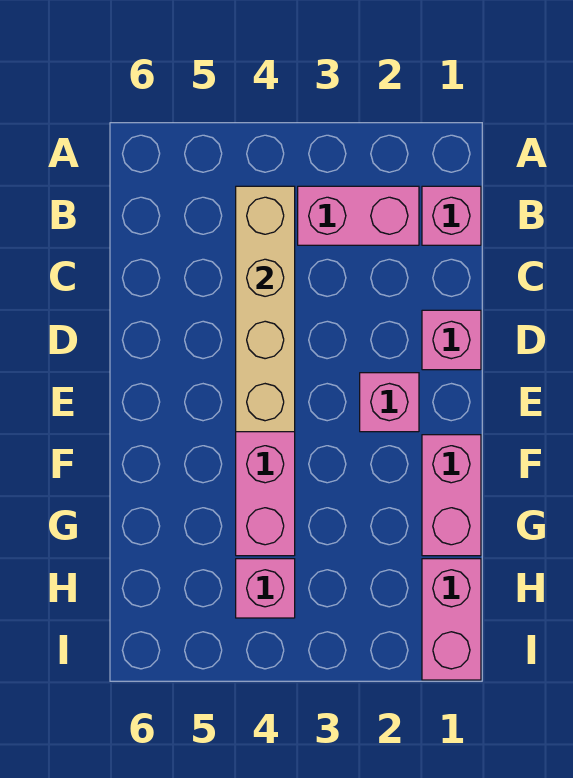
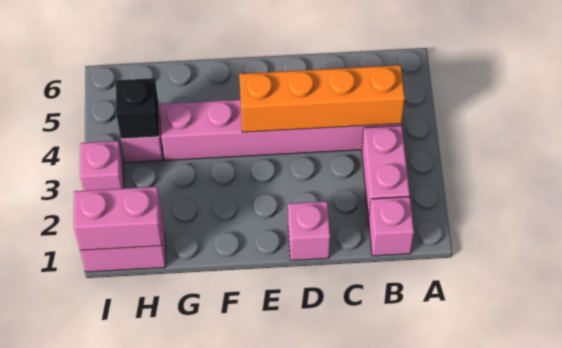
tan brick B4:E4 level 2 -> orange brick B4:E4 level 2
pink brick E2 level 1 -> pink brick I3 level 1
pink brick F1:G1 level 1 -> pink brick H1:I1 level 2
none -> black brick H4 level 2

